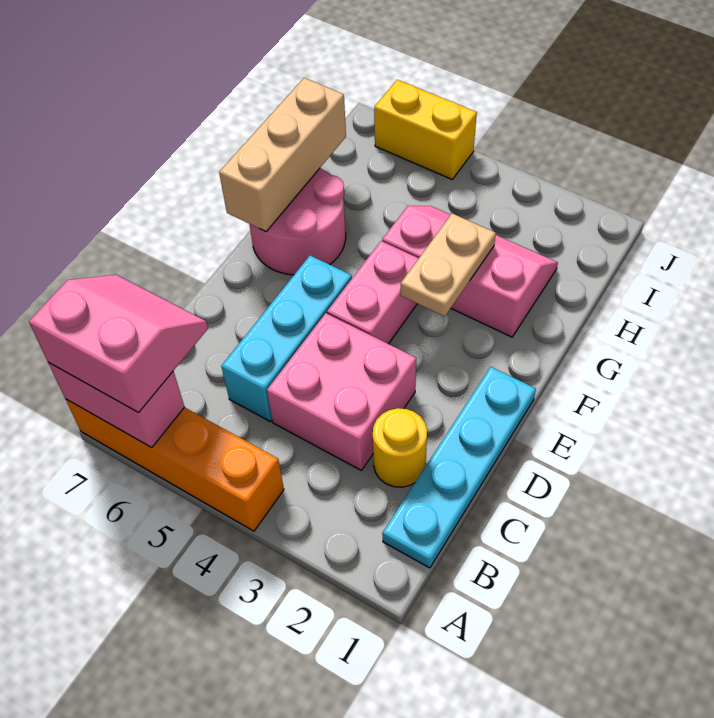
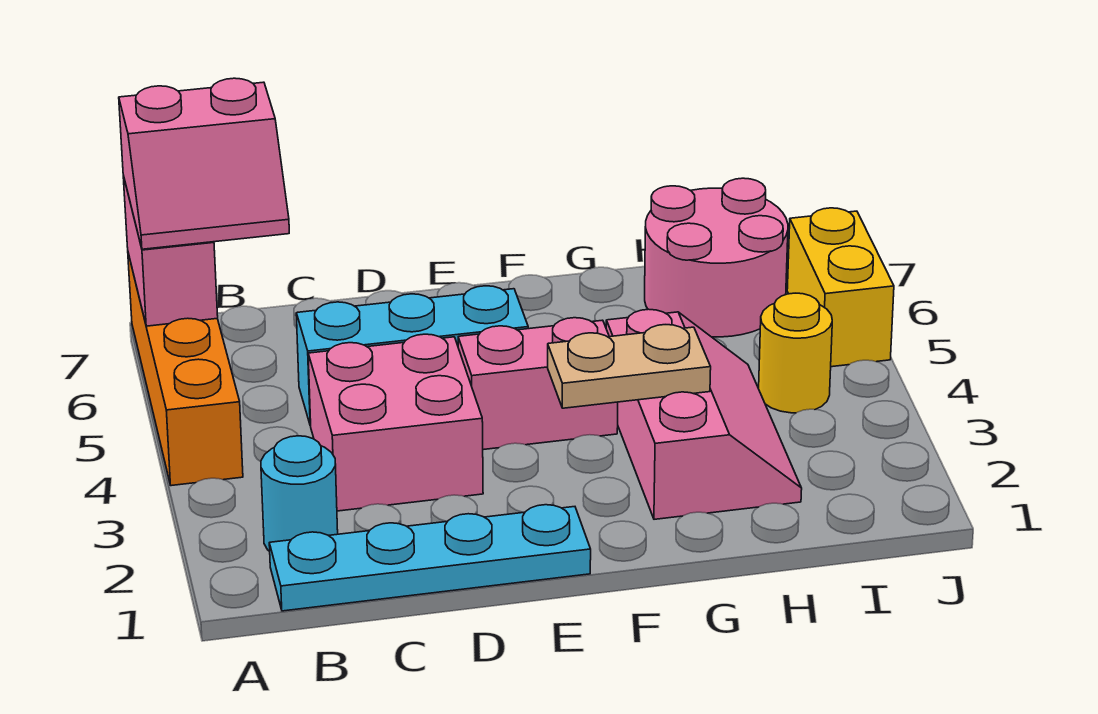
pink slope A6:B7 level 3 top A -> pink slope A6:B7 level 3 top 7
none -> cyan round brick B2 level 1
yellow round brick C2 level 1 -> yellow round brick I4 level 1
pink round brick F6:G7 level 1 -> pink round brick H6:I7 level 1
tan brick F7:H7 level 2 -> none

